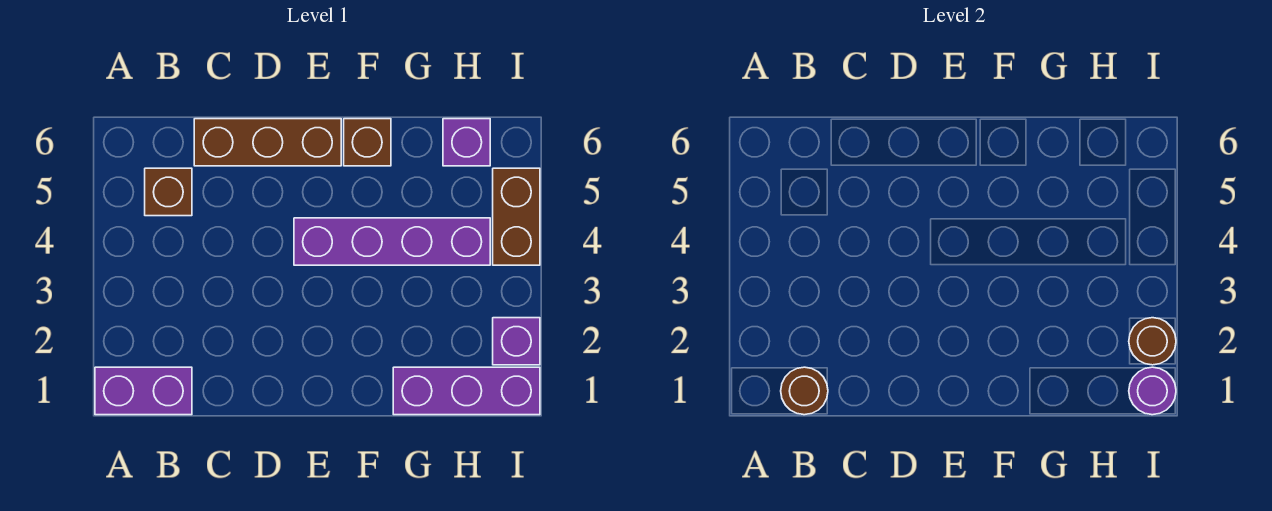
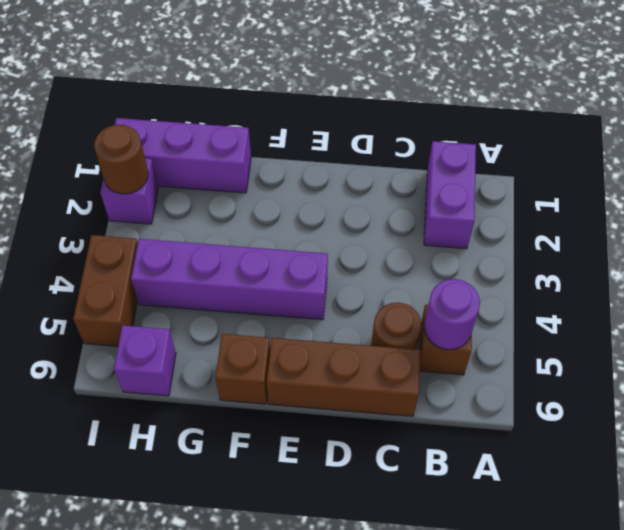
purple brick A1:B1 level 1 -> purple brick B1:B2 level 1
brown round brick B1 level 2 -> brown round brick C5 level 1
purple round brick I1 level 2 -> purple round brick B5 level 2

